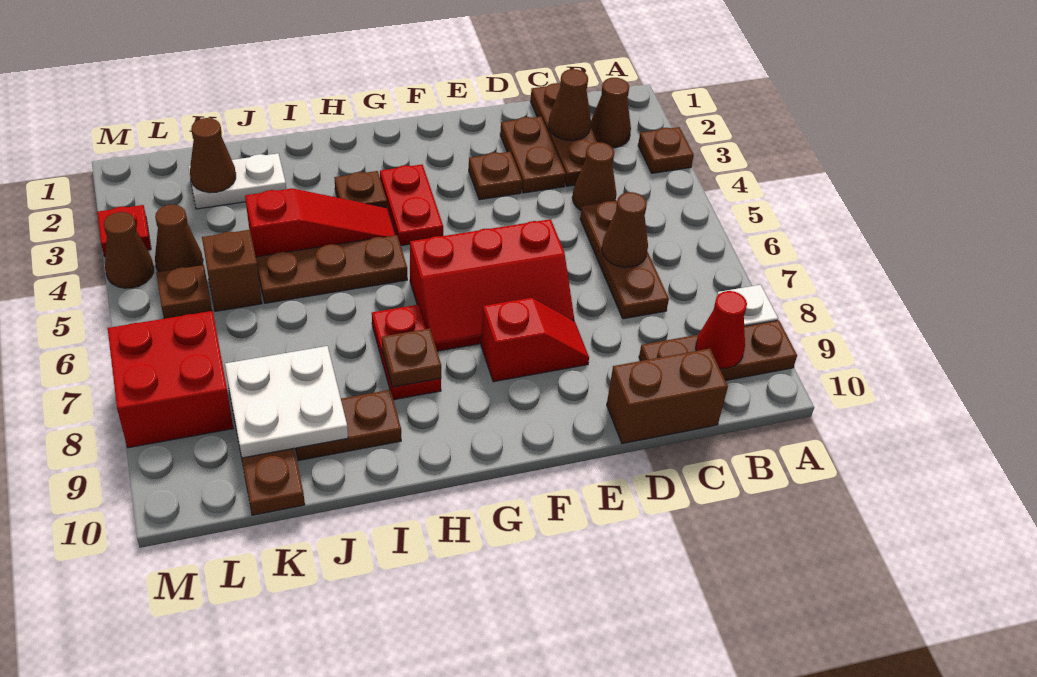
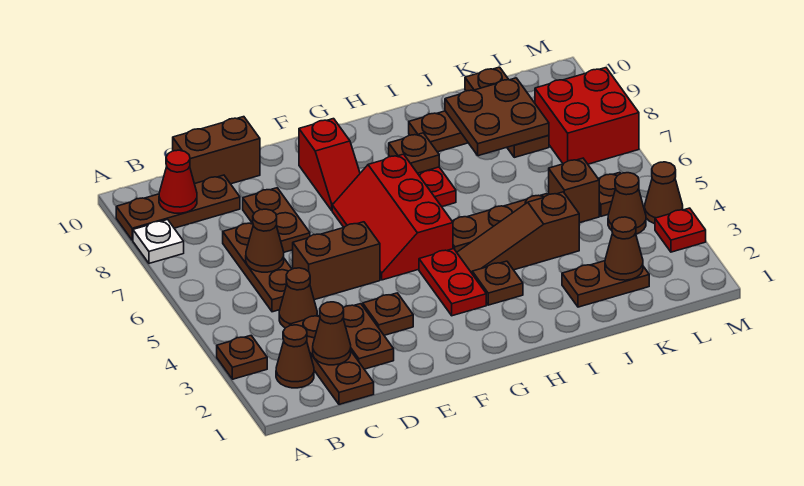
none -> brown brick D5:E5 level 1
none -> brown plate D7:D8 level 1
red slope E6:G7 level 1 top 6 -> red slope F5:G7 level 1 top G
red slope E8:F8 level 1 top F -> red slope F8:F9 level 1 top 9
red slope H4:J4 level 1 top J -> brown slope H4:J4 level 1 top J
white plate J2:K2 level 1 -> brown plate J2:K2 level 1
white plate J8:K9 level 2 -> brown plate J8:K9 level 2

